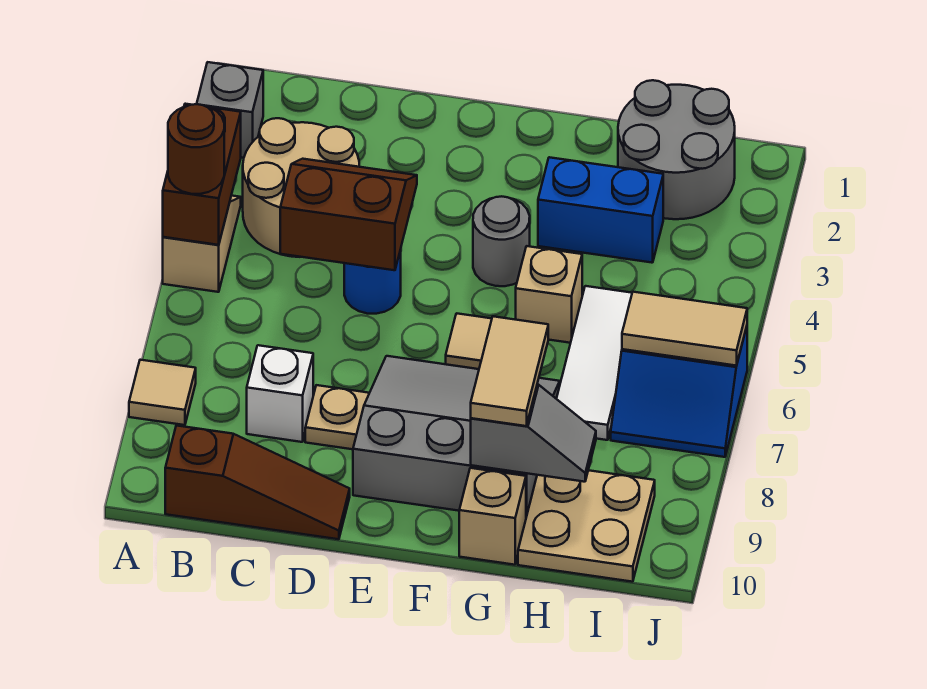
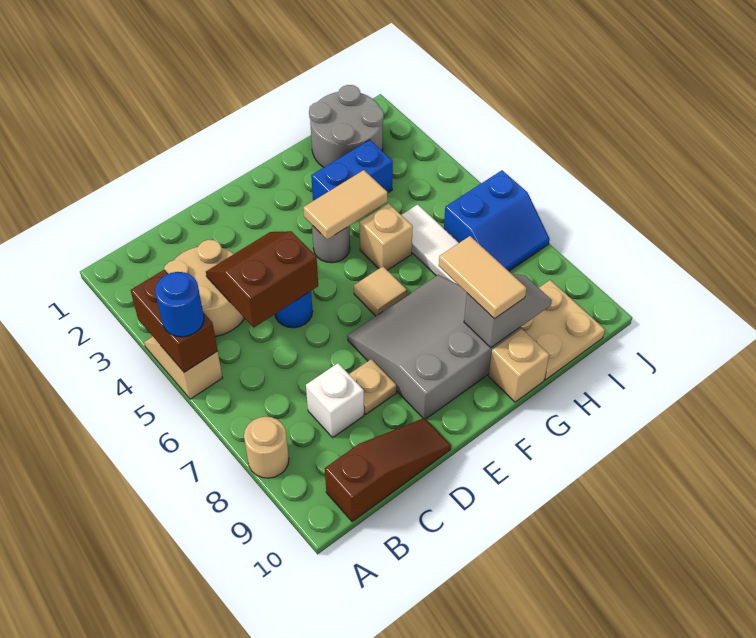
grey brick A2 level 1 -> none
brown round brick A5 level 3 -> blue round brick A5 level 3
tan tile A8 level 1 -> tan round brick A8 level 1
tan tile I6:J6 level 2 -> tan tile F4:G4 level 2

